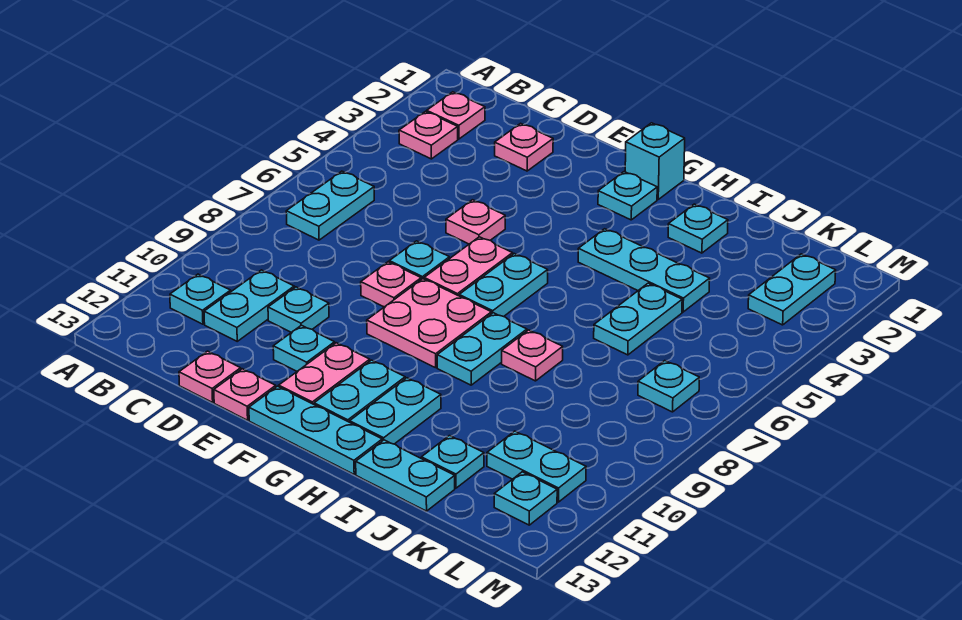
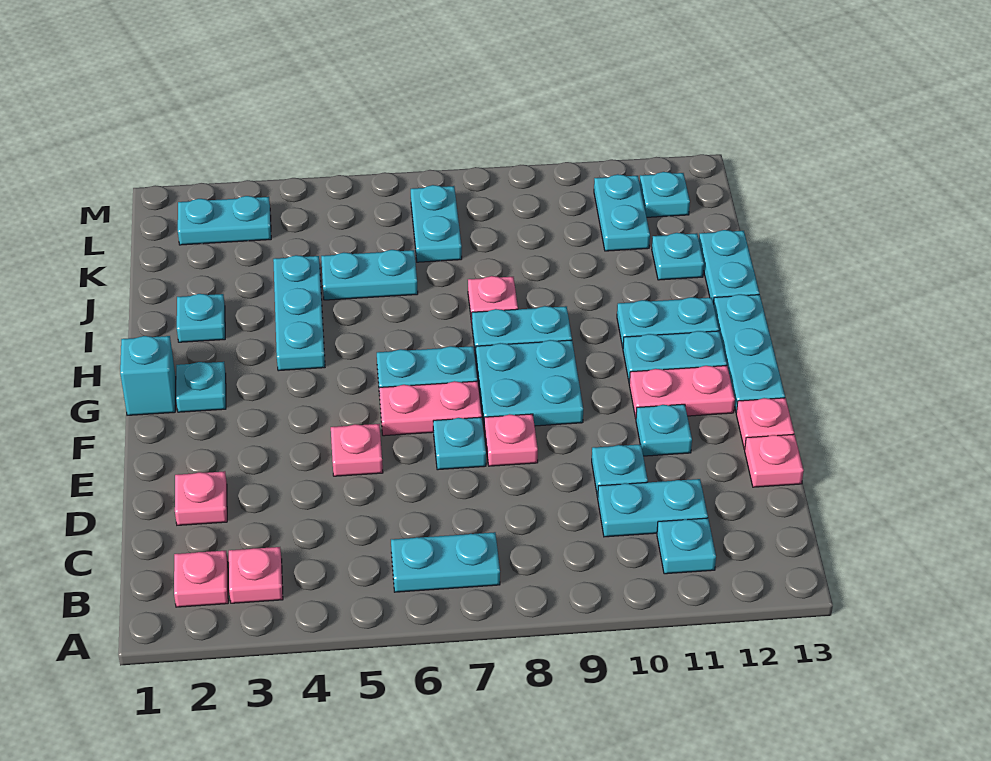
pink plate F8:G9 level 1 -> cyan plate F8:G9 level 1
cyan plate L7 level 1 -> cyan plate K7:L7 level 1

